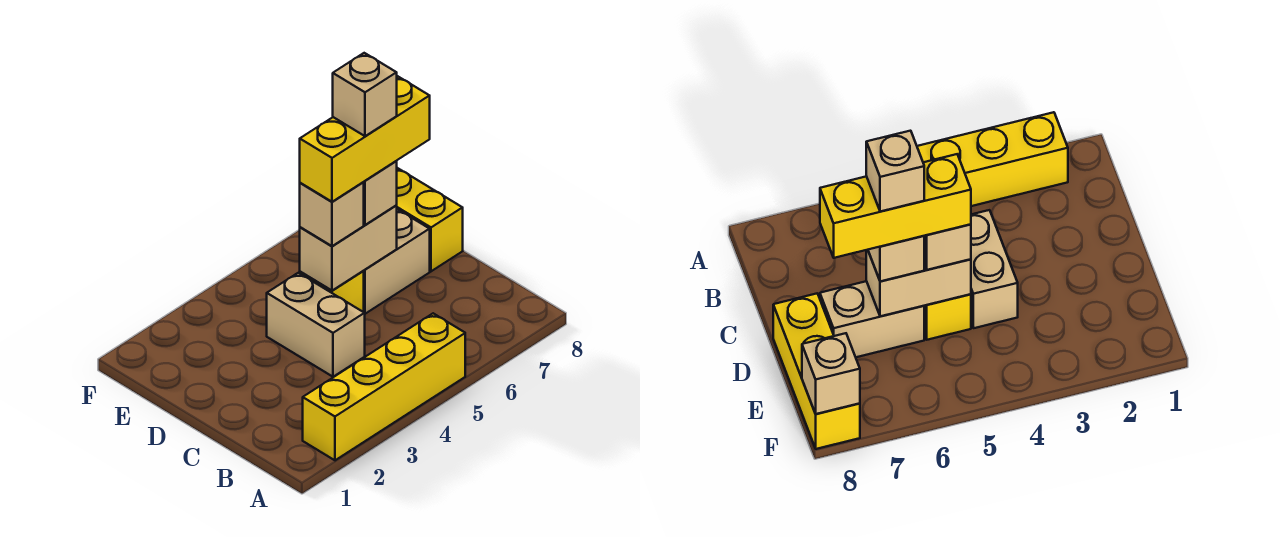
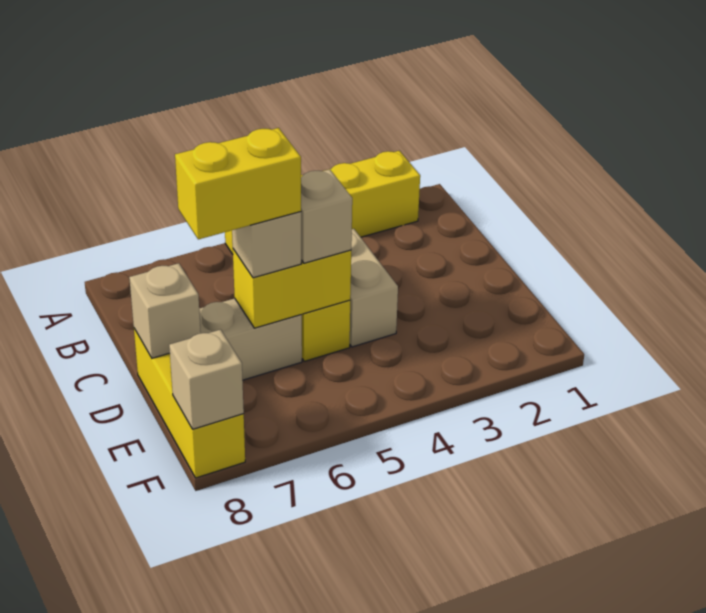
tan brick D5:D6 level 2 -> yellow brick D5:D6 level 2
yellow brick D5:D7 level 4 -> yellow brick D6:D7 level 4
tan brick D6 level 5 -> tan brick D8 level 2

